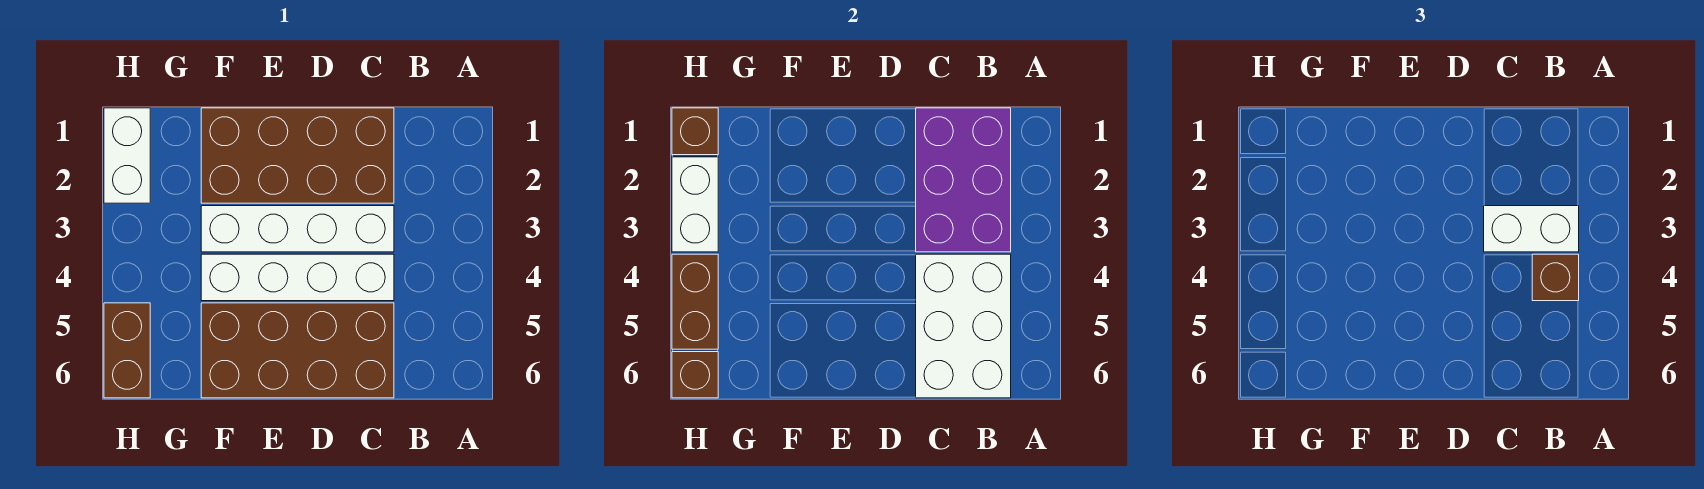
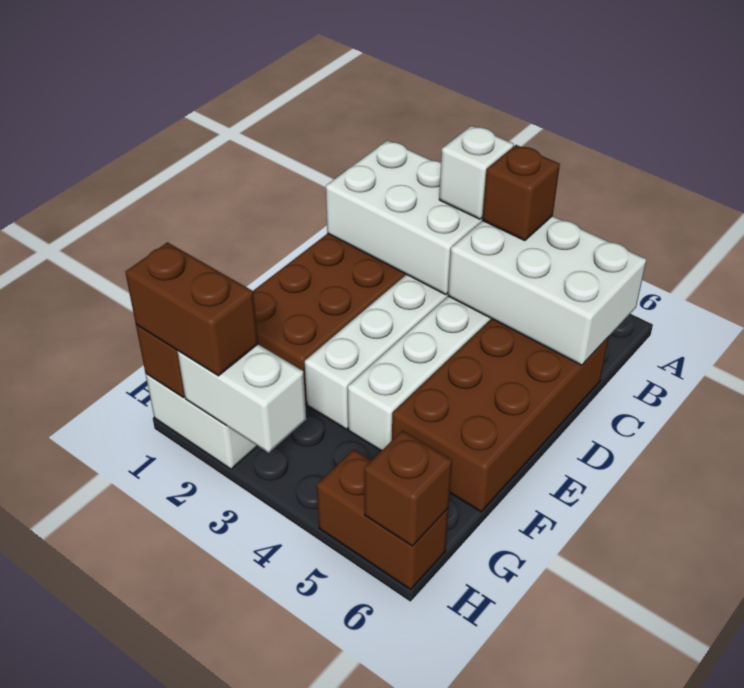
purple brick B1:C3 level 2 -> white brick B1:C3 level 2
white brick B3:C3 level 3 -> white brick B3 level 3
brown brick H4:H5 level 2 -> brown brick H1:H2 level 3

